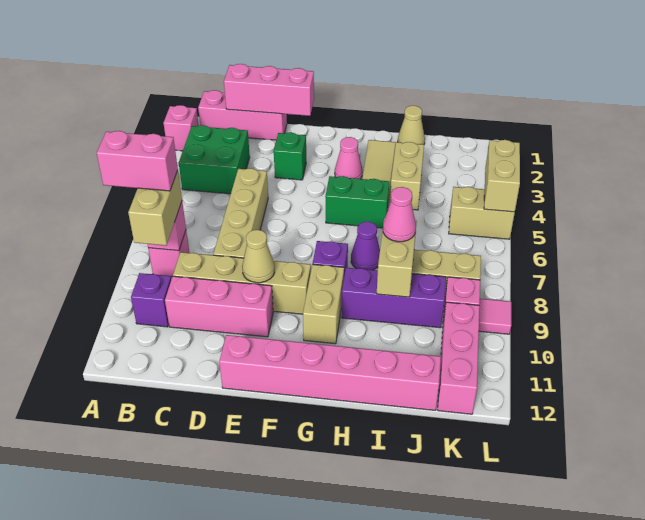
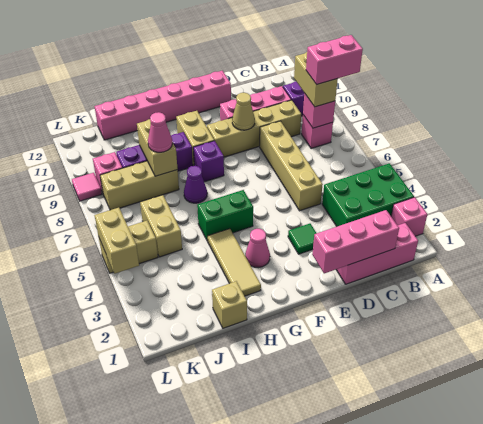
green brick B3:C4 level 1 -> green brick A3:C4 level 1
green brick E3 level 1 -> green tile E3 level 1
tan cone I1 level 1 -> tan brick I1 level 1
tan brick I3:I4 level 1 -> tan brick J5:J6 level 1
pink brick K10:K12 level 1 -> none

